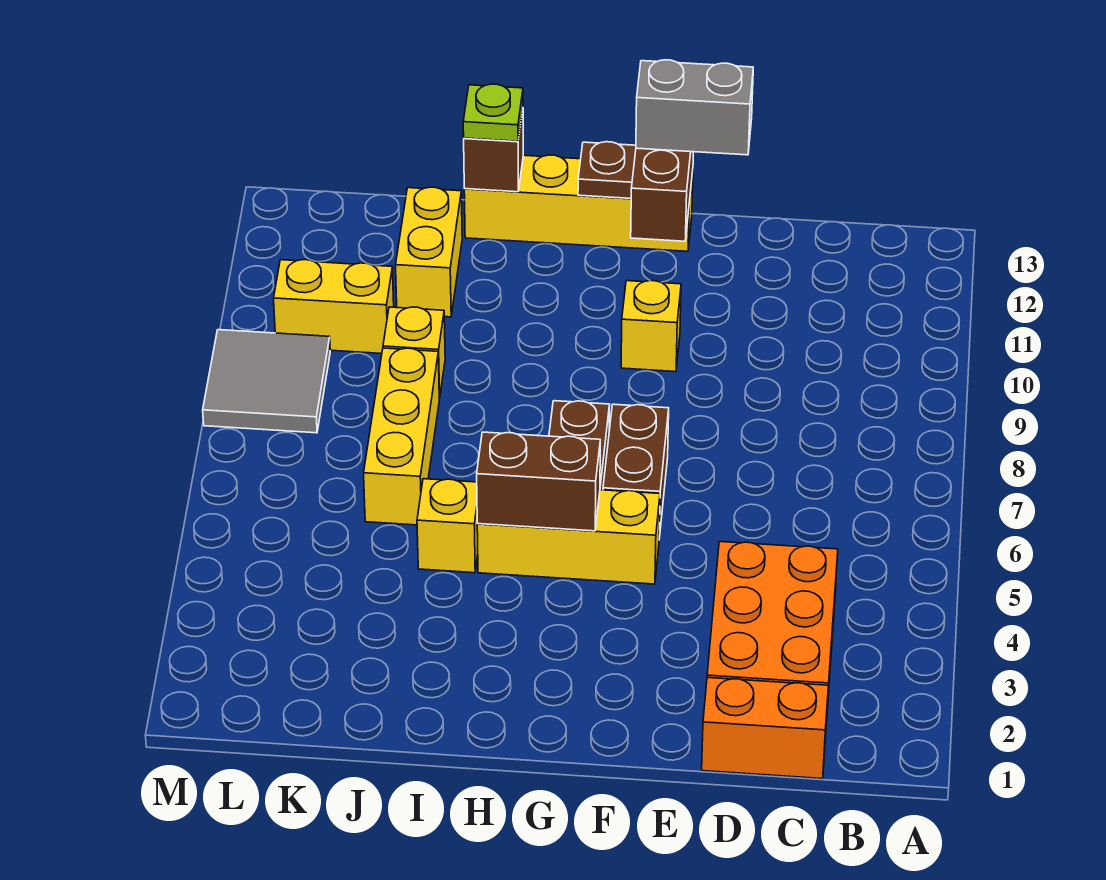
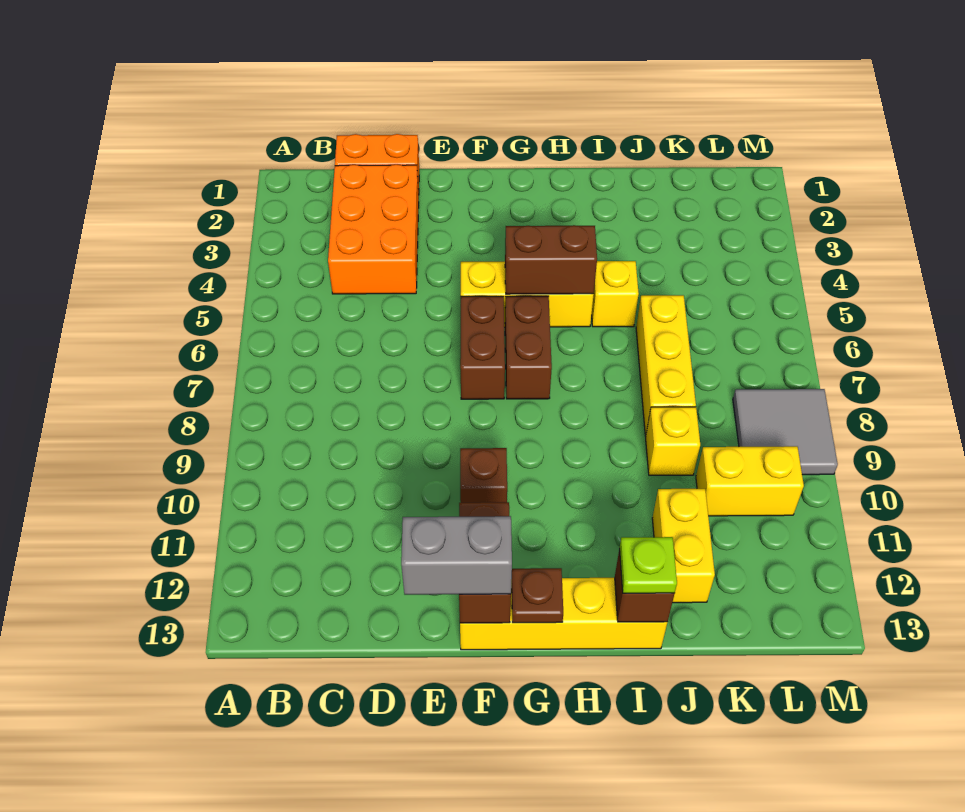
yellow brick F10 level 1 -> brown brick F10 level 1

